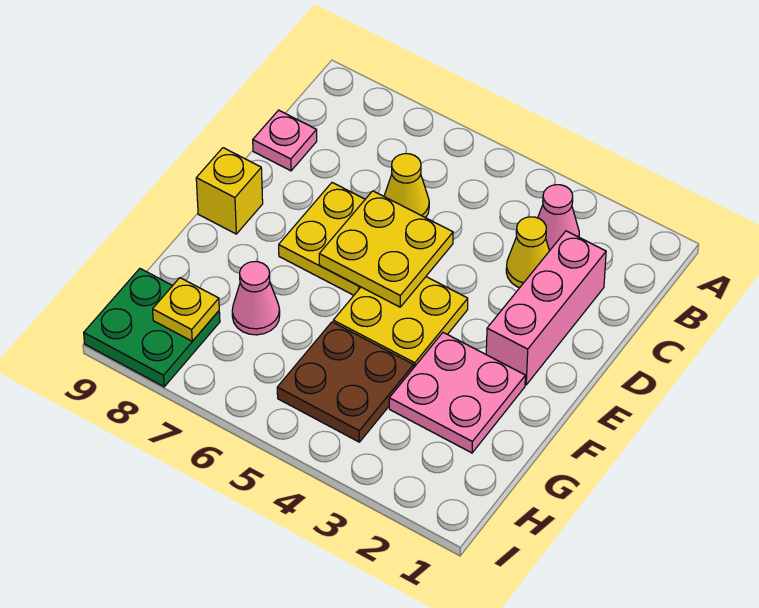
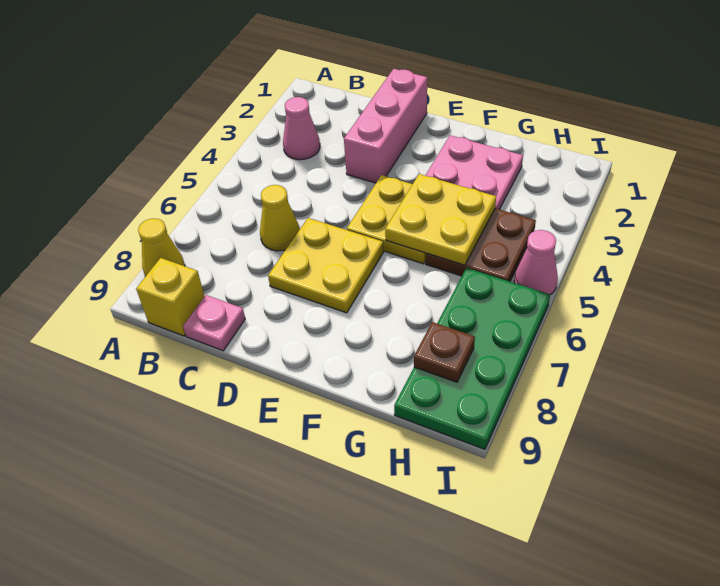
pink brick C2:E2 level 1 -> pink brick D1:D3 level 1
yellow cone C3 level 1 -> yellow cone A8 level 1
yellow plate D5:E6 level 2 -> yellow plate F4:G5 level 2
yellow brick E9 level 1 -> yellow brick B9 level 1
pink cone G7 level 1 -> pink cone I5 level 1
green plate H8:I9 level 1 -> green plate H6:I9 level 1
yellow plate H8 level 2 -> brown plate H8 level 2

